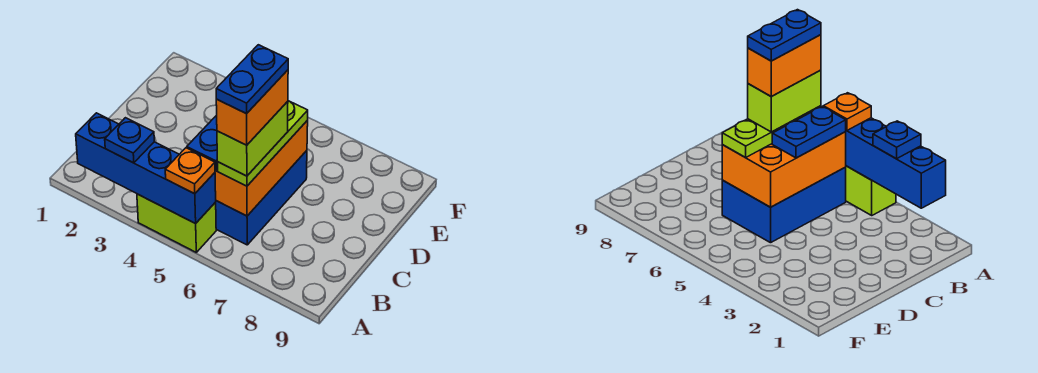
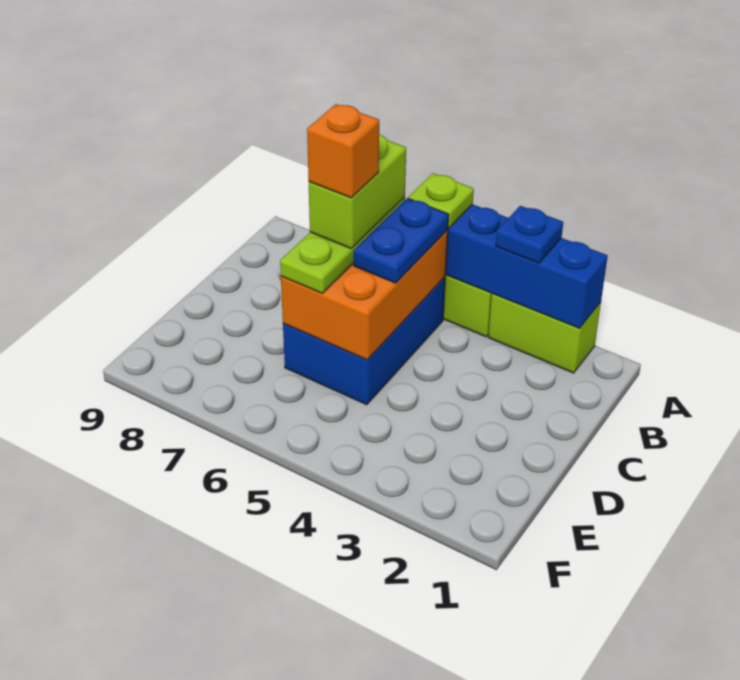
none -> lime brick A2:A3 level 1
orange plate A5 level 3 -> lime plate A5 level 3
orange brick B6:C6 level 5 -> orange brick C6 level 5
blue plate B6:C6 level 6 -> none

